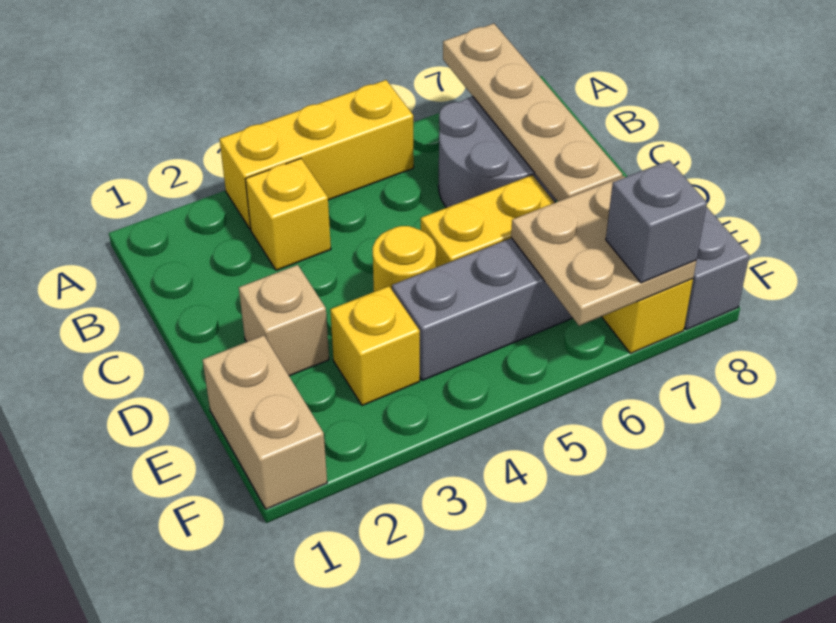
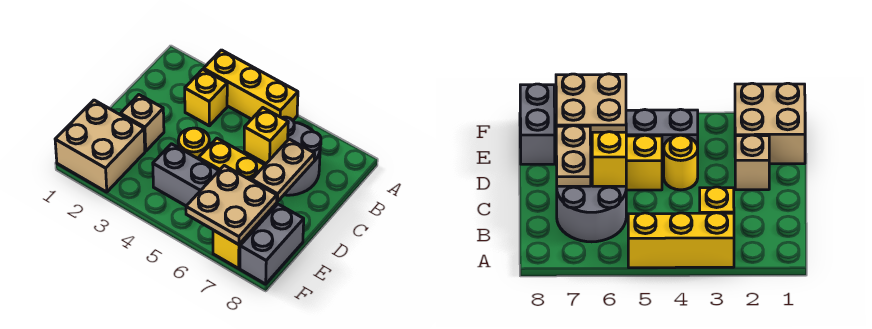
tan plate A7:D7 level 2 -> tan plate C7:D7 level 2
tan brick E1:F1 level 1 -> tan brick E1:F2 level 1
yellow brick E3 level 1 -> yellow brick C6 level 2
grey brick F7 level 3 -> none

